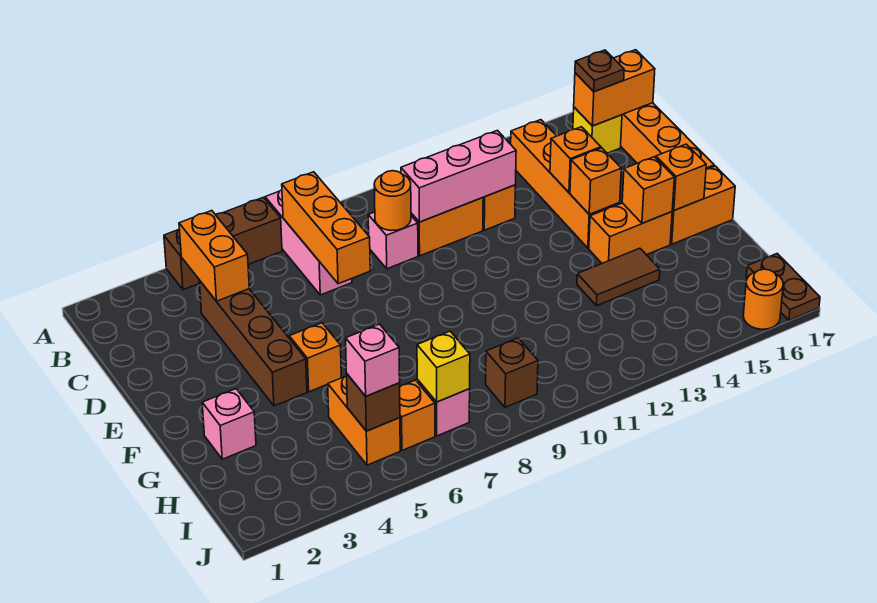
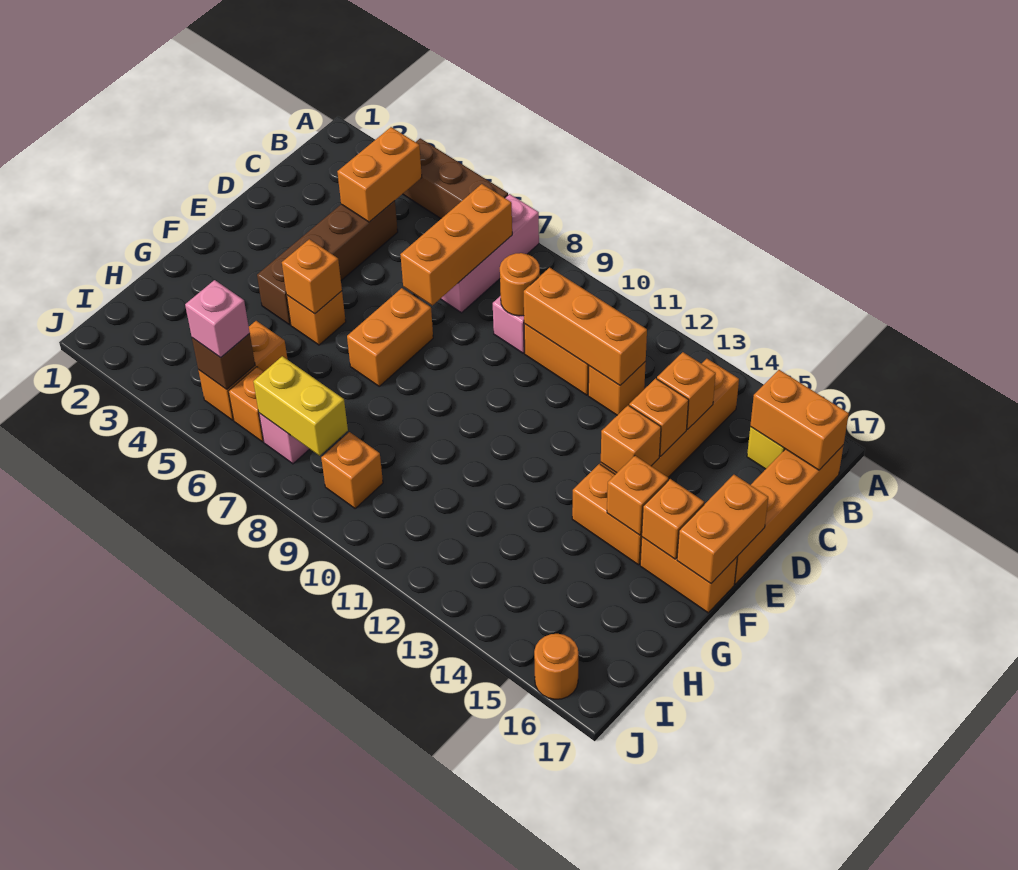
brown plate B16 level 3 -> none
pink brick C10:C12 level 2 -> orange brick C10:C12 level 2
none -> orange brick C14 level 2
none -> orange brick E7:F7 level 1
none -> orange brick E17:F17 level 2
none -> orange brick F5 level 2
pink brick G2 level 1 -> none
brown tile G13:G14 level 1 -> none
yellow brick I7 level 2 -> yellow brick I7:I8 level 2
brown brick I9 level 1 -> orange brick I9 level 1
brown plate I17:J17 level 1 -> none

